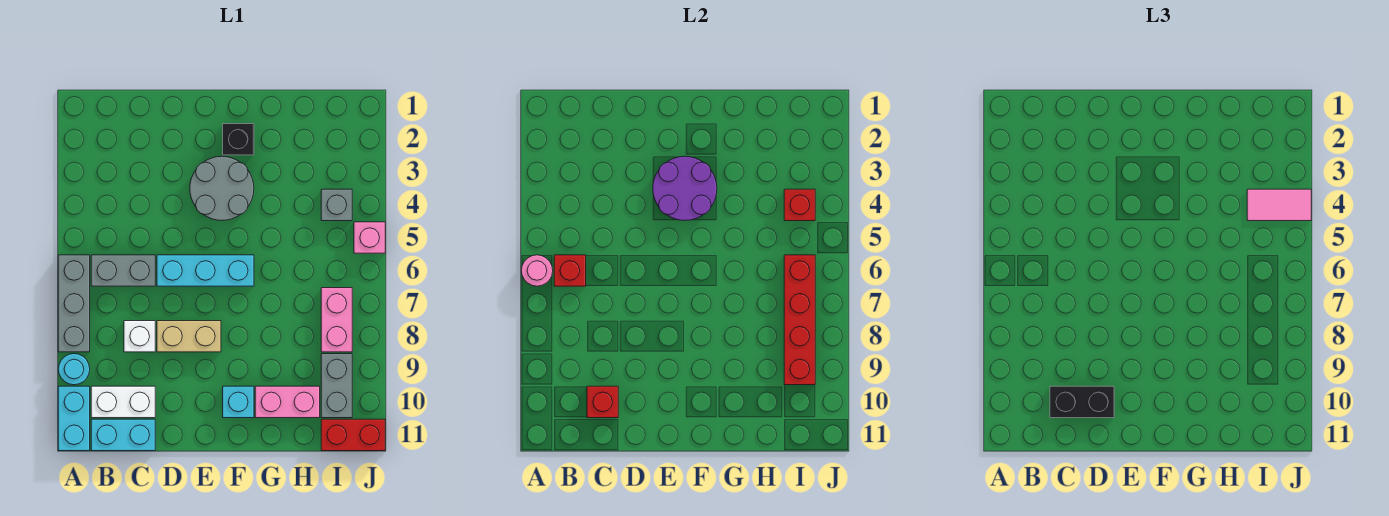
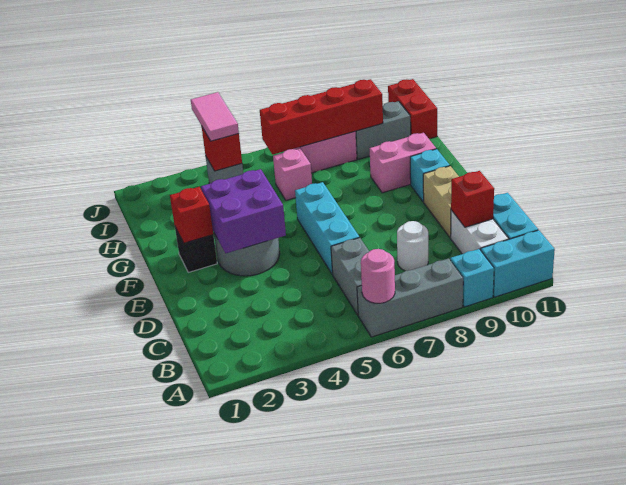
cyan round brick A9 level 1 -> cyan brick A9 level 1
red brick B6 level 2 -> red brick F2 level 2
white brick C8 level 1 -> white round brick C8 level 1
black brick C10:D10 level 3 -> none
tan brick D8:E8 level 1 -> tan brick D10:E10 level 1
purple round brick E3:F4 level 2 -> purple brick E3:F4 level 2
pink brick G10:H10 level 1 -> pink brick G9:G10 level 1
pink brick J5 level 1 -> pink brick H6 level 1

